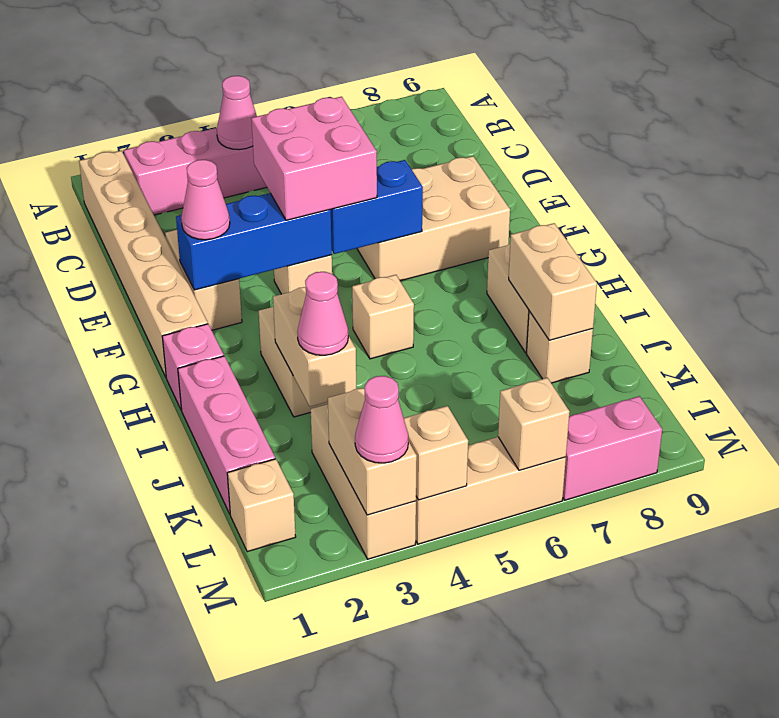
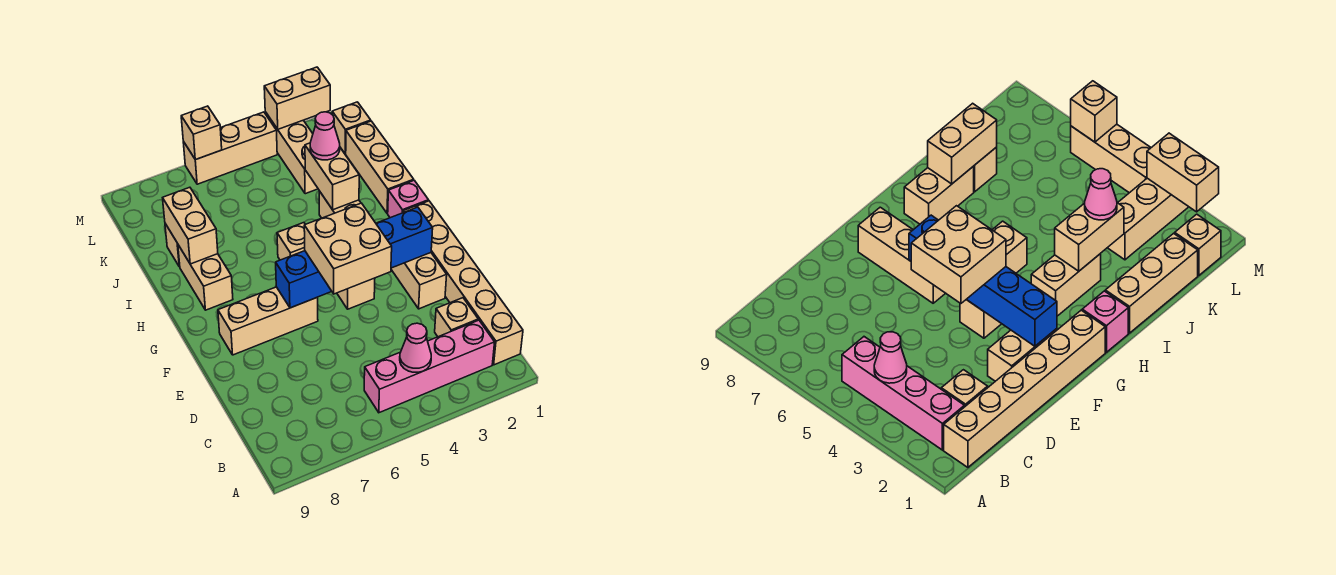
pink brick E4:F5 level 3 -> tan brick E4:F5 level 3
tan brick E6:F8 level 1 -> tan brick F6:F8 level 1
pink cone F2 level 3 -> none
pink brick I1:K1 level 1 -> tan brick I1:K1 level 1
tan brick L3:M3 level 2 -> tan brick M2:M3 level 2
pink cone M3 level 3 -> none
tan brick M4 level 2 -> tan brick C2 level 1
pink brick M7:M8 level 1 -> none

